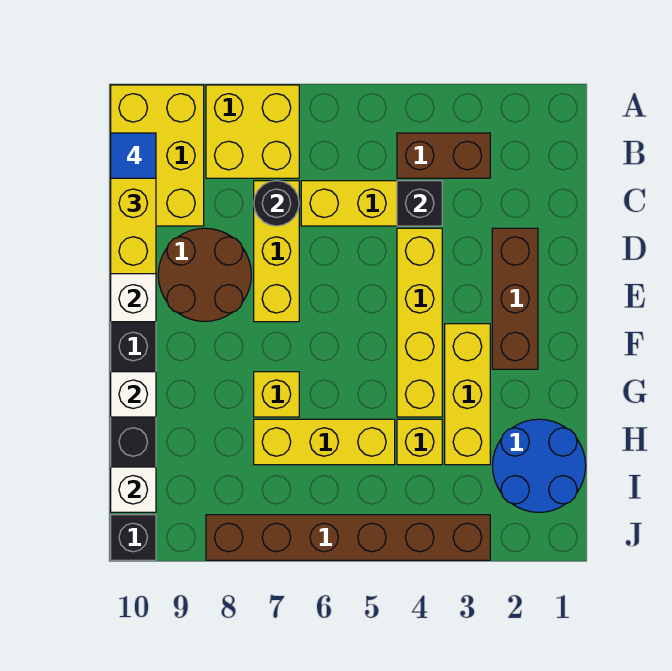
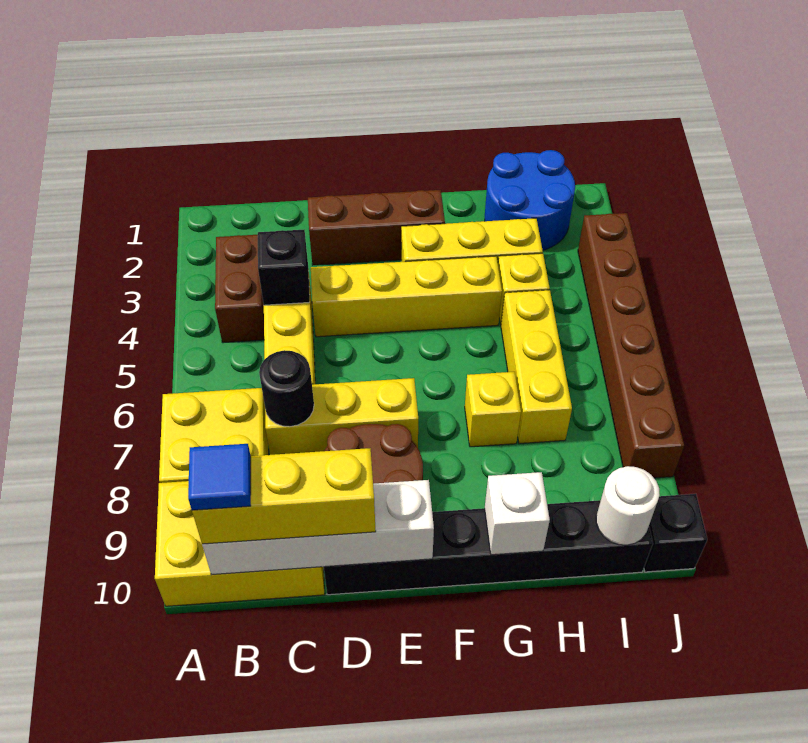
white brick I10 level 2 -> white round brick I10 level 2

